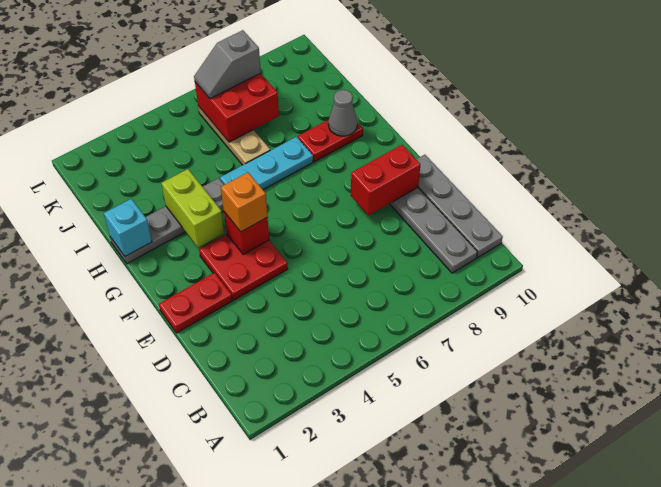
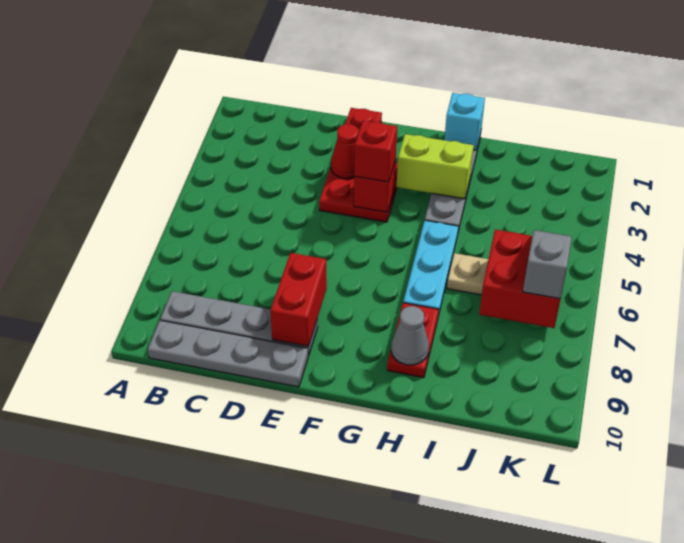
none -> red cone E3 level 2
orange brick F4 level 3 -> red brick F4 level 3

